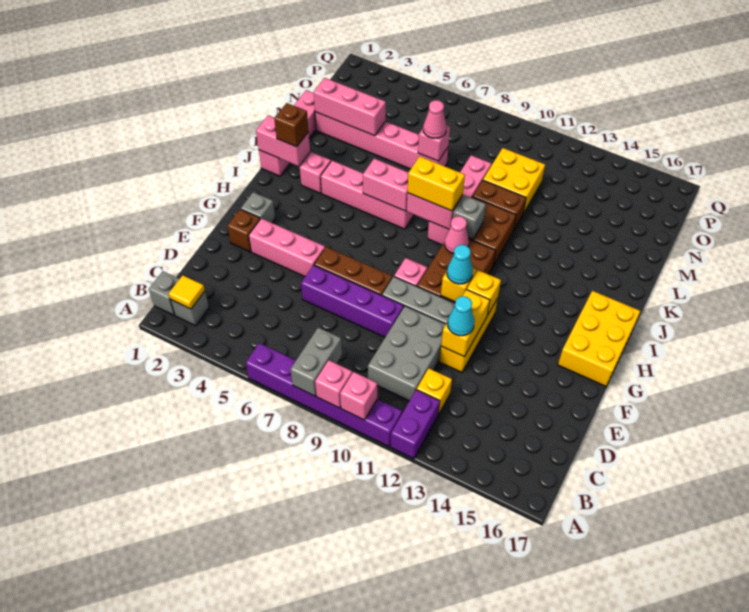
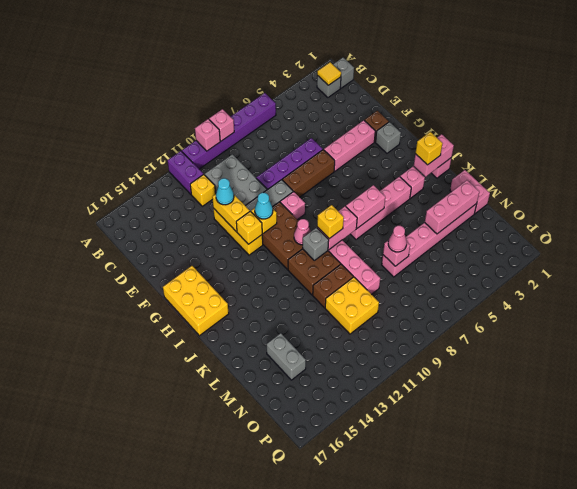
grey brick A8:B8 level 2 -> grey brick M15:N15 level 1
brown brick J2 level 3 -> yellow brick J2 level 3
yellow brick J8:J9 level 3 -> yellow brick J9 level 3

